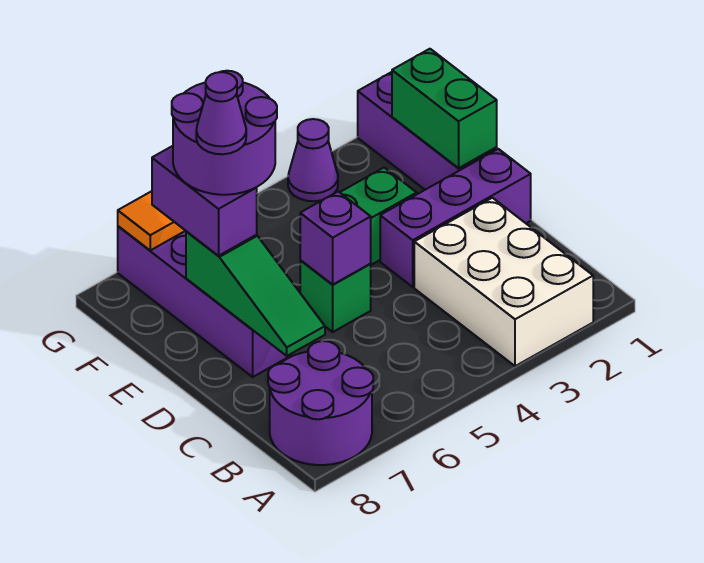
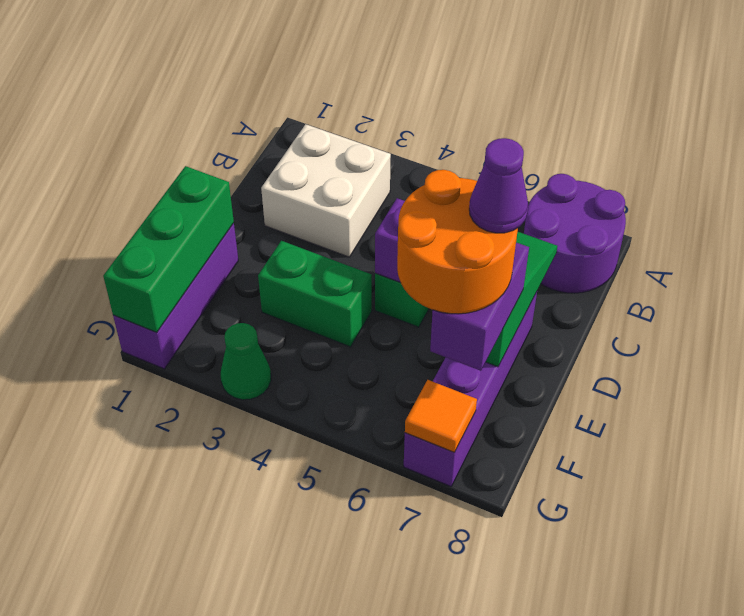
white brick A2:C3 level 1 -> white brick B2:C3 level 1
purple brick D1:D3 level 1 -> none
green brick E1:F1 level 2 -> green brick E1:G1 level 2
purple round brick E6:F7 level 4 -> orange round brick E6:F7 level 4
purple cone G3 level 1 -> green cone G3 level 1

